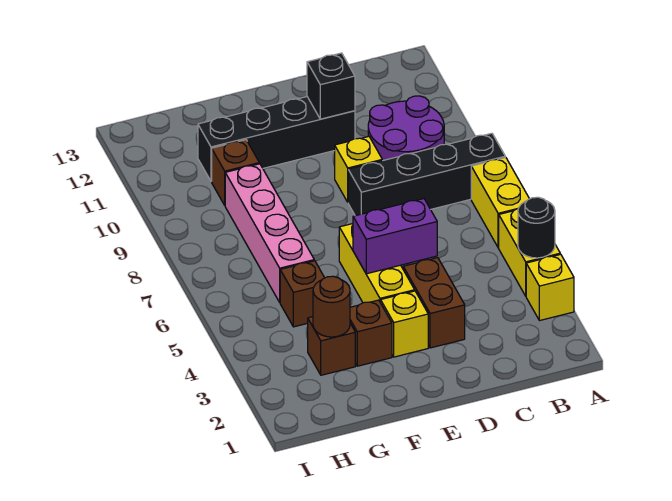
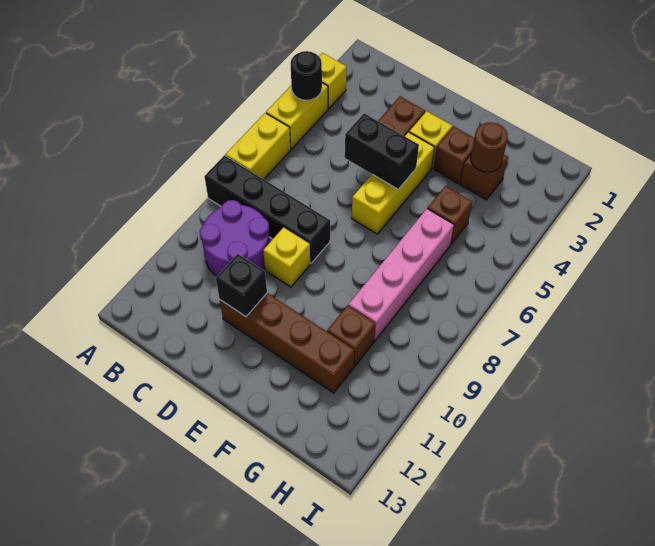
purple brick D5:E5 level 2 -> black brick D5:E5 level 2
black brick D11:G11 level 1 -> brown brick D11:G11 level 1

